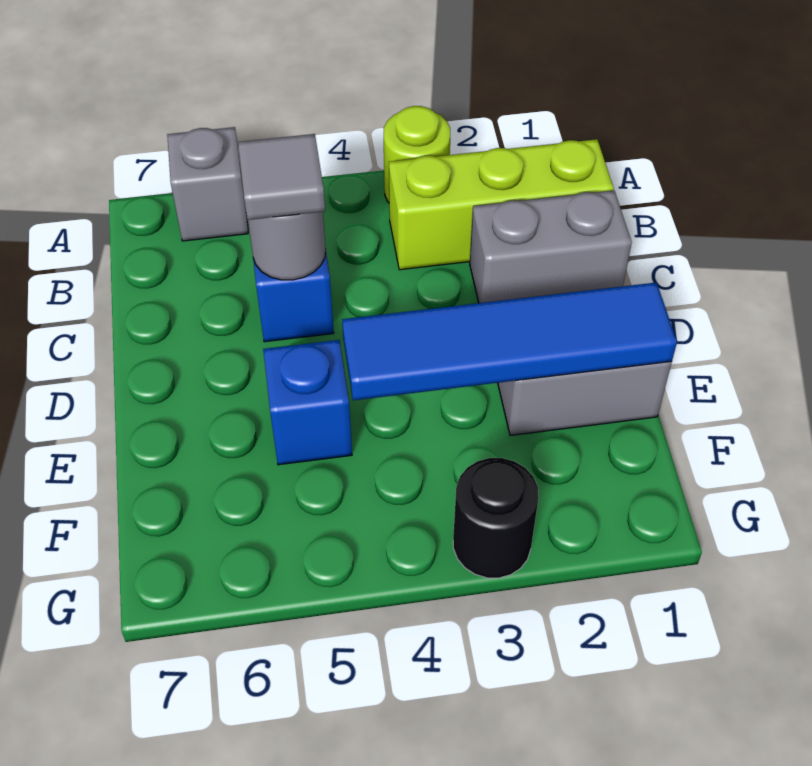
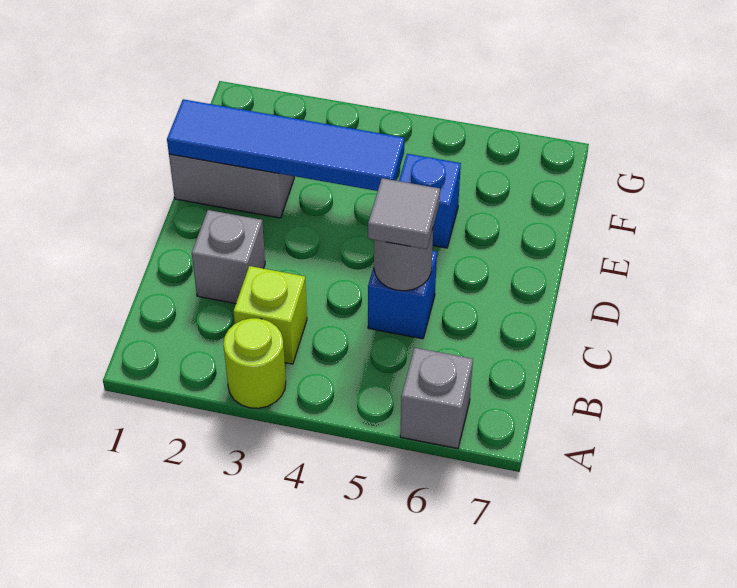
lime brick B1:B3 level 1 -> lime brick B3 level 1
grey brick C1:C2 level 1 -> grey brick C2 level 1
black round brick G3 level 1 -> none

